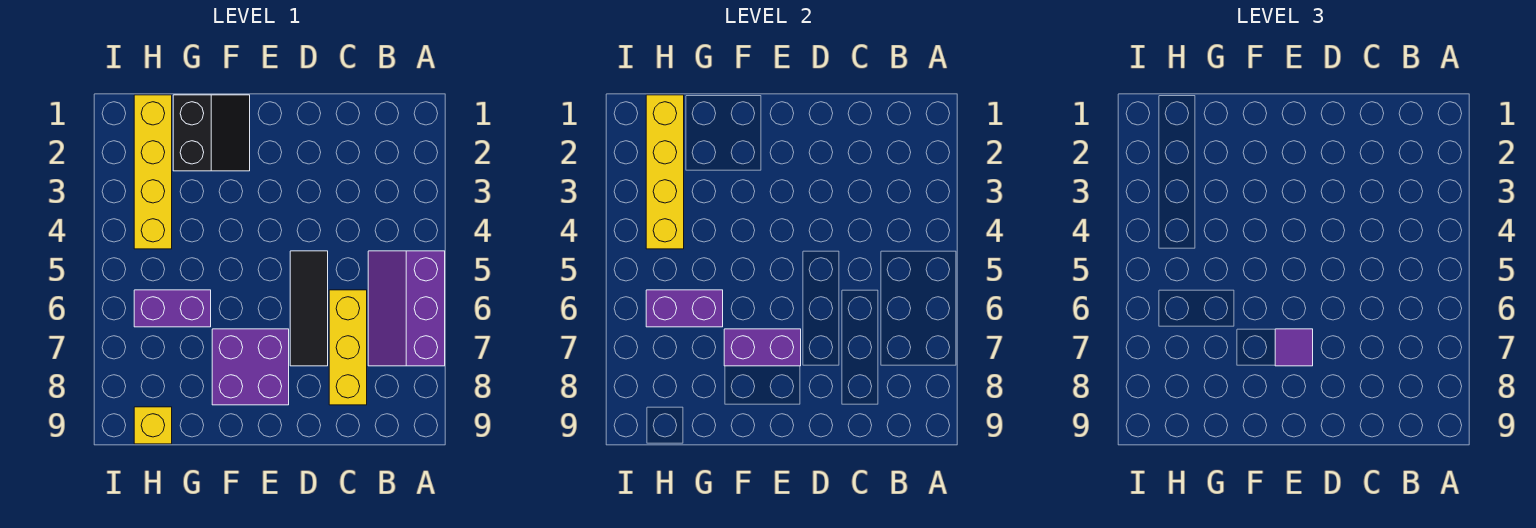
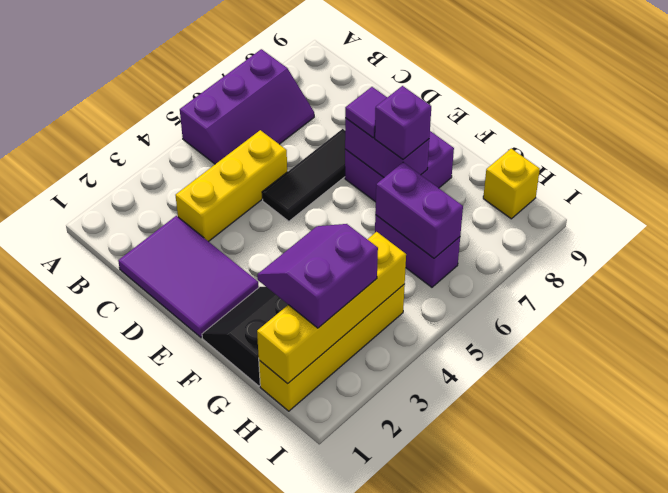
none -> purple tile C1:E2 level 1
yellow brick C6:C8 level 1 -> yellow brick C3:C5 level 1
none -> purple brick F7 level 3
none -> purple slope G2:H3 level 3 top H

